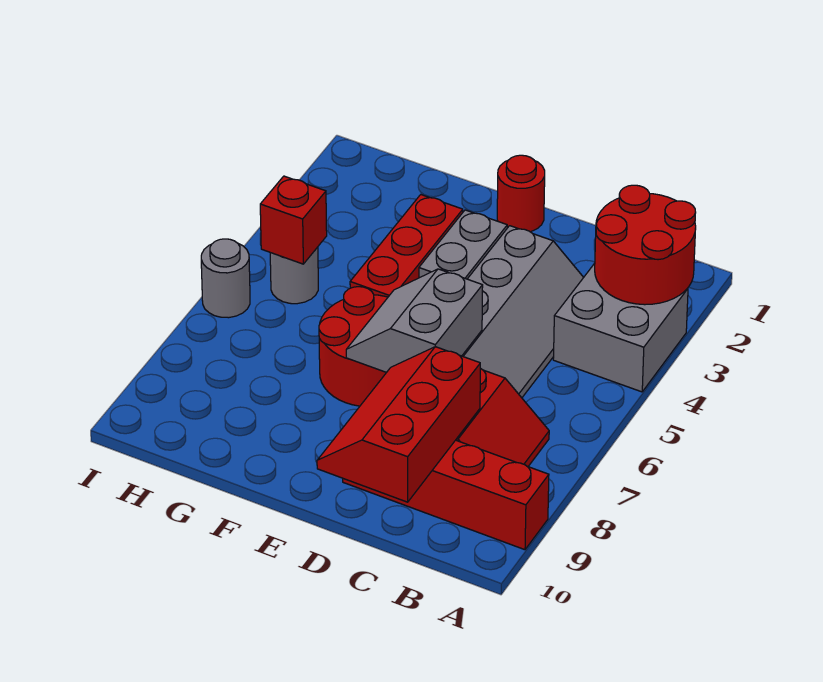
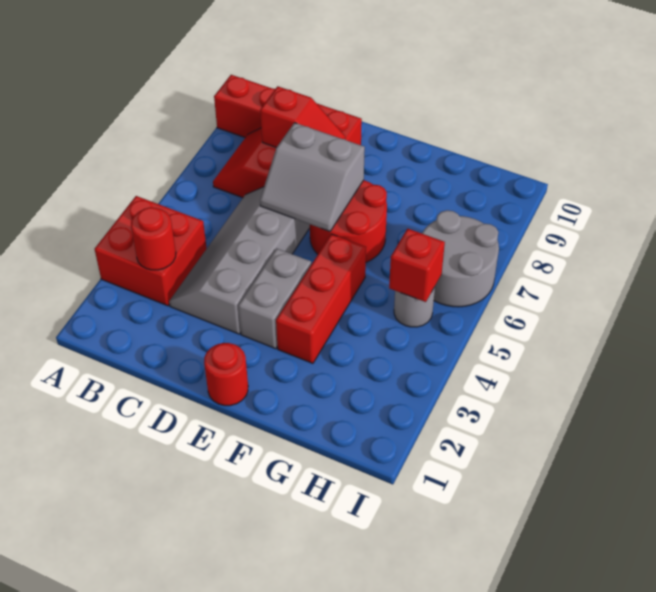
red round brick A2:B3 level 2 -> red round brick B3 level 2
grey brick A3:B4 level 1 -> red brick A3:B4 level 1
red slope C8:D10 level 2 top C -> red slope C8:D8 level 2 top C
grey slope D6:E7 level 2 top D -> grey slope D6:E7 level 2 top 7
grey round brick I6 level 1 -> grey round brick H6:I7 level 1

